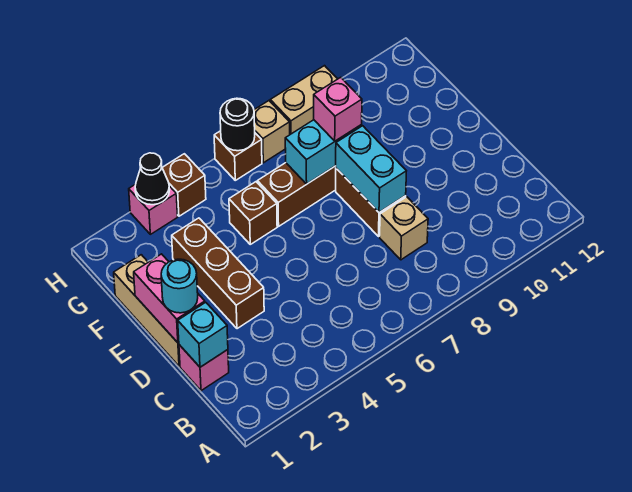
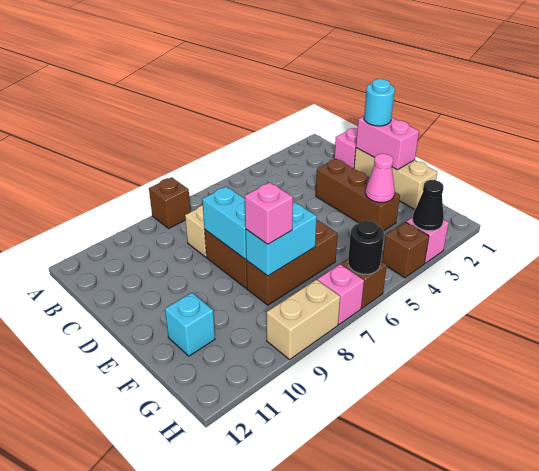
cyan brick C1 level 2 -> cyan brick F11 level 1
none -> pink cone F3 level 2
brown brick F5 level 1 -> brown brick A8 level 1
tan brick H7 level 1 -> pink brick H7 level 1

